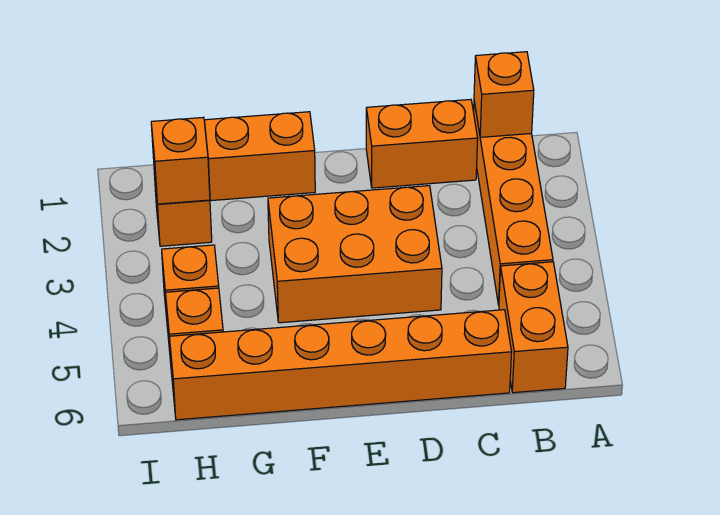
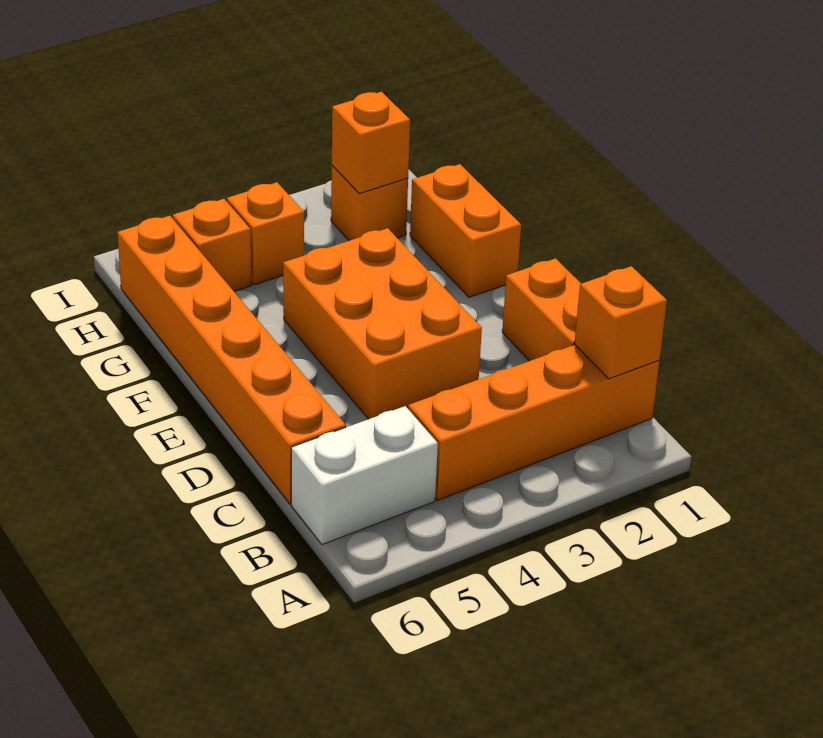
orange brick B5:B6 level 1 -> white brick B5:B6 level 1

